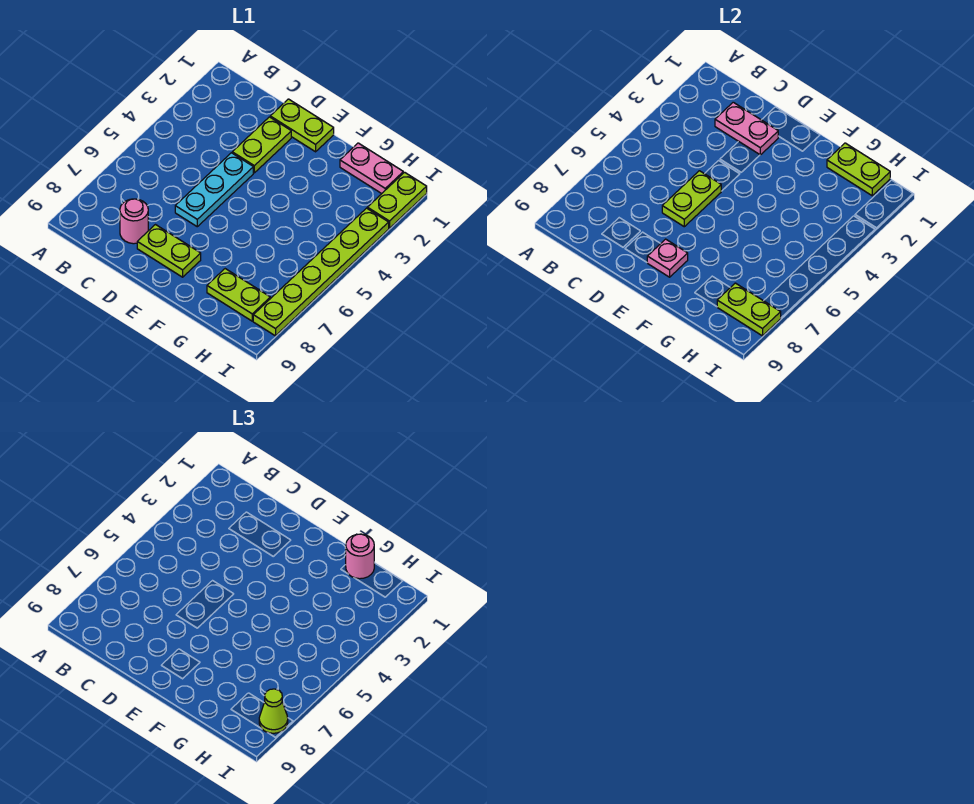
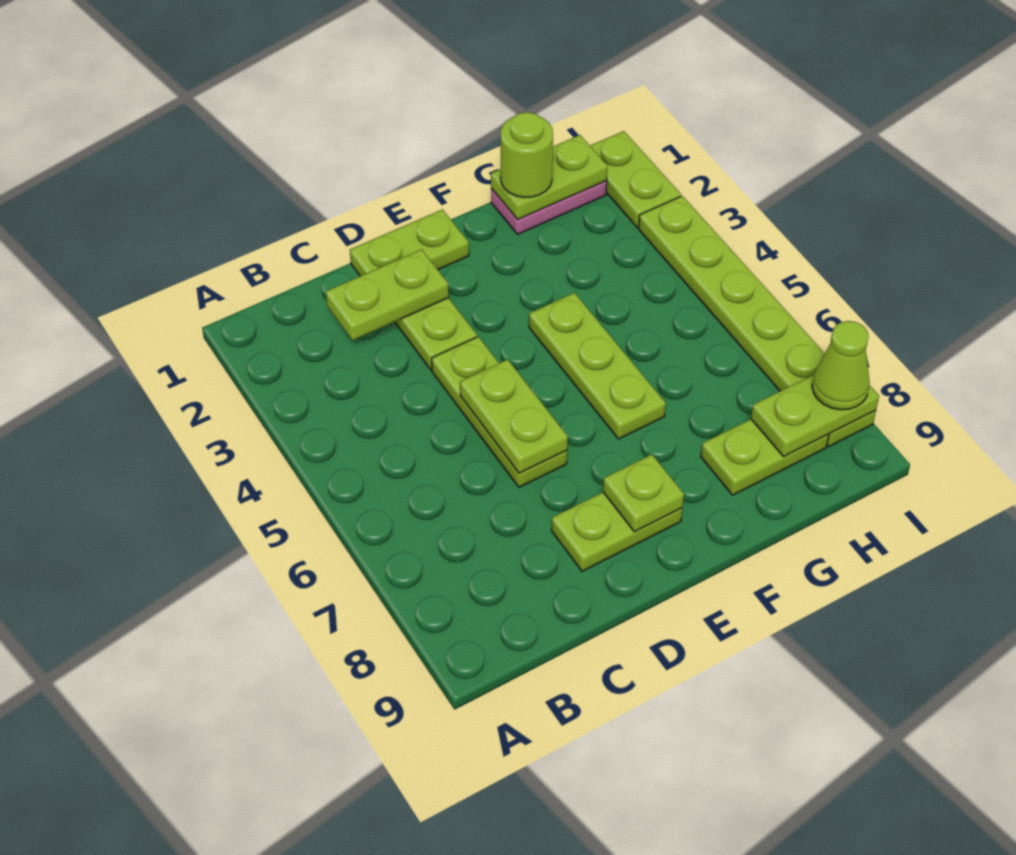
pink plate C2:D2 level 2 -> lime plate C2:D2 level 2
pink round brick C8 level 1 -> none
cyan plate D4:D6 level 1 -> lime plate D4:D6 level 1
pink plate E8 level 2 -> lime plate E8 level 2
none -> lime plate F4:F6 level 1
pink round brick G1 level 3 -> lime round brick G1 level 3

